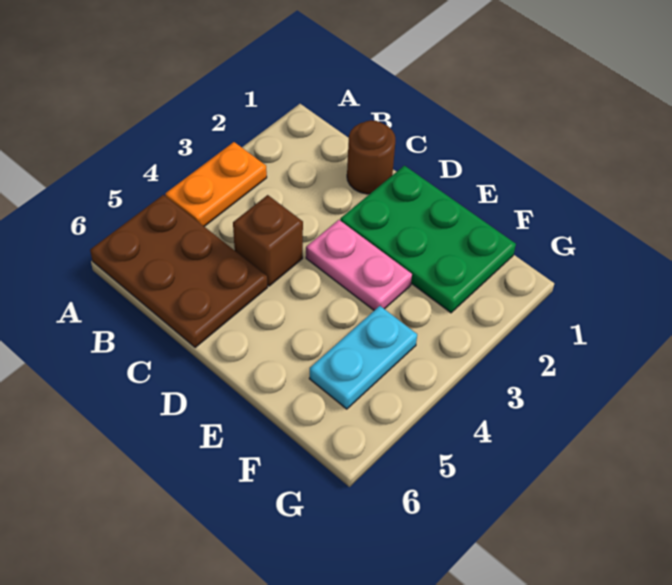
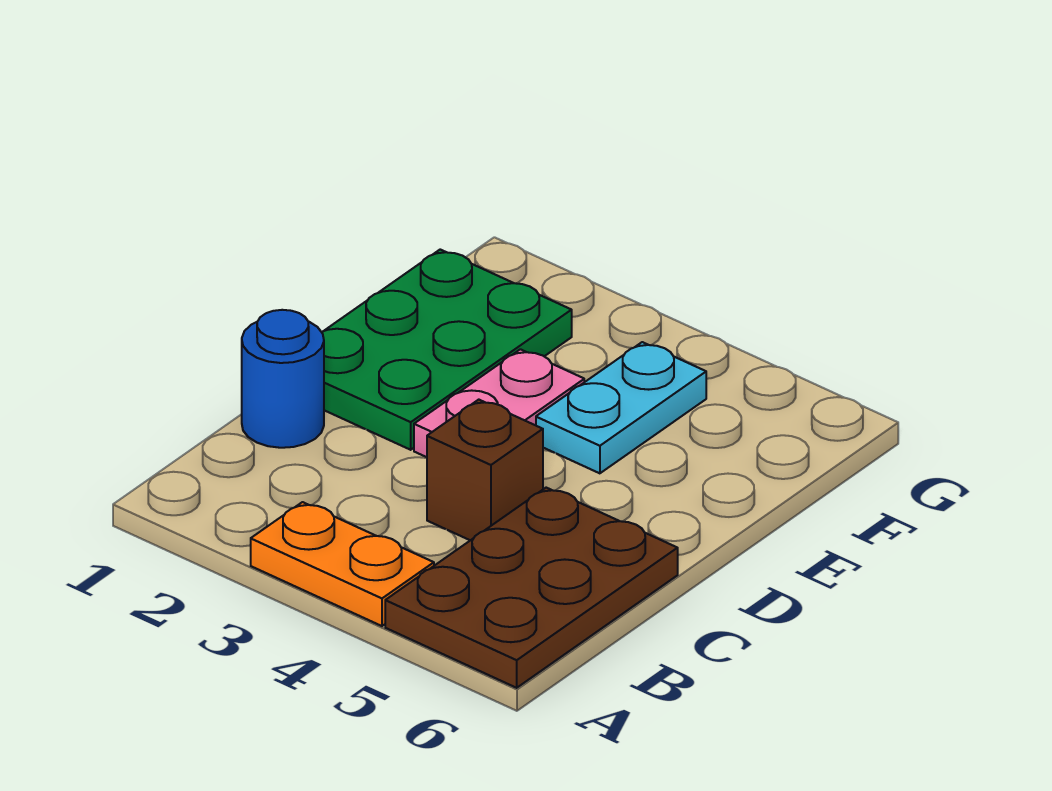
brown round brick C1 level 1 -> blue round brick C1 level 1
cyan plate F4:F5 level 1 -> cyan plate E4:F4 level 1

